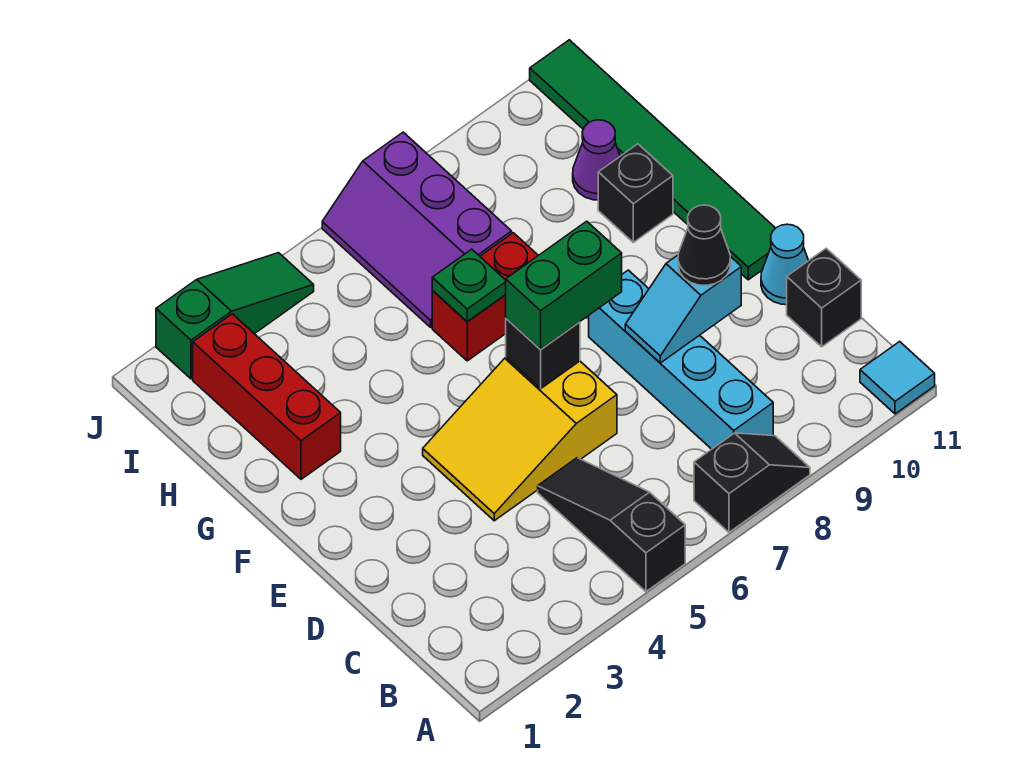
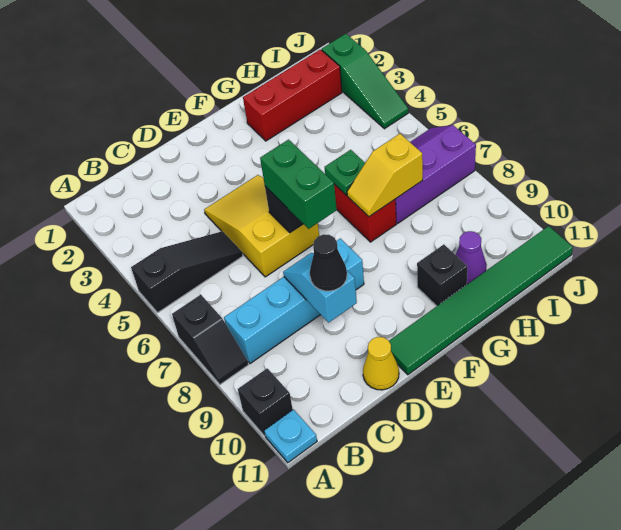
cyan tile A11 level 1 -> cyan plate A11 level 1
black brick C11 level 1 -> black brick A10 level 1
cyan cone D11 level 1 -> yellow cone D11 level 1
none -> yellow slope G7:H7 level 2 top H

